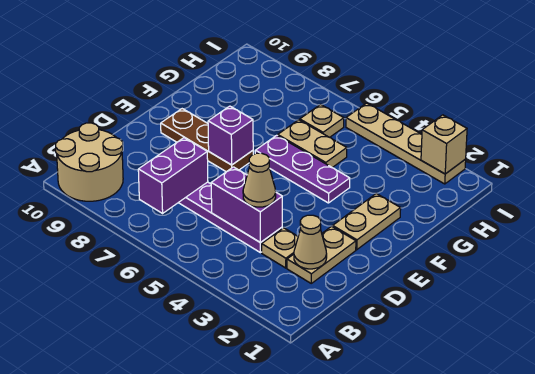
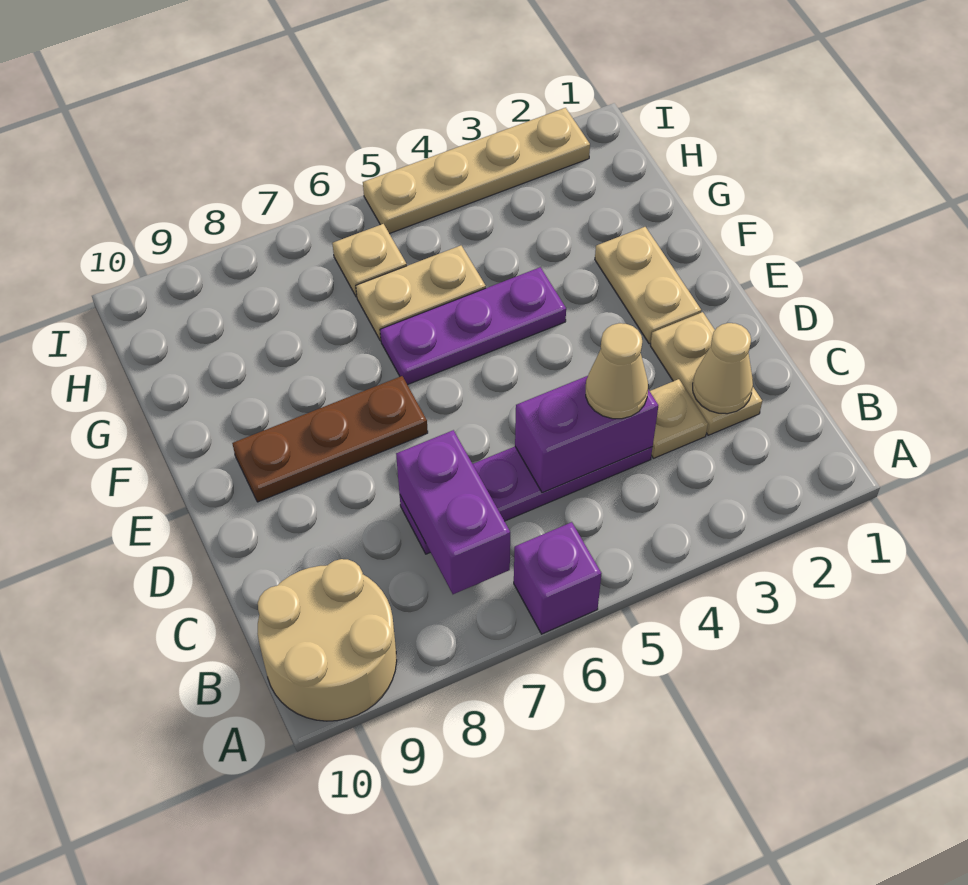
purple brick E7 level 2 -> purple brick A6 level 1
tan brick I2 level 2 -> none

